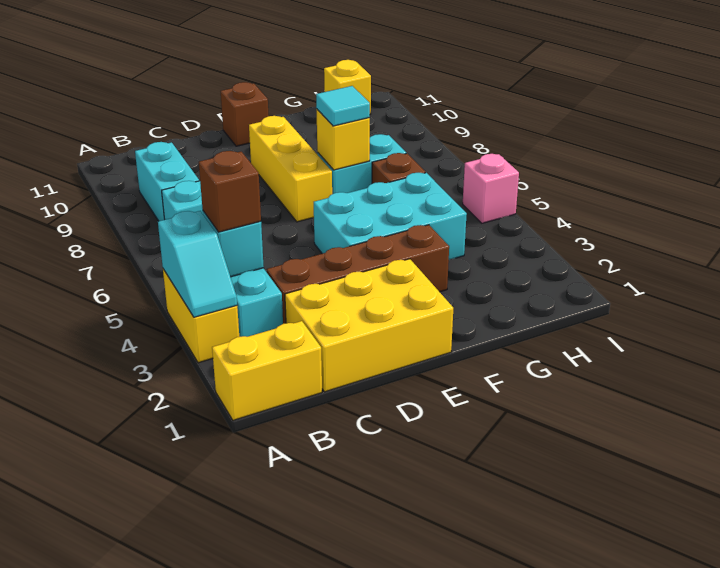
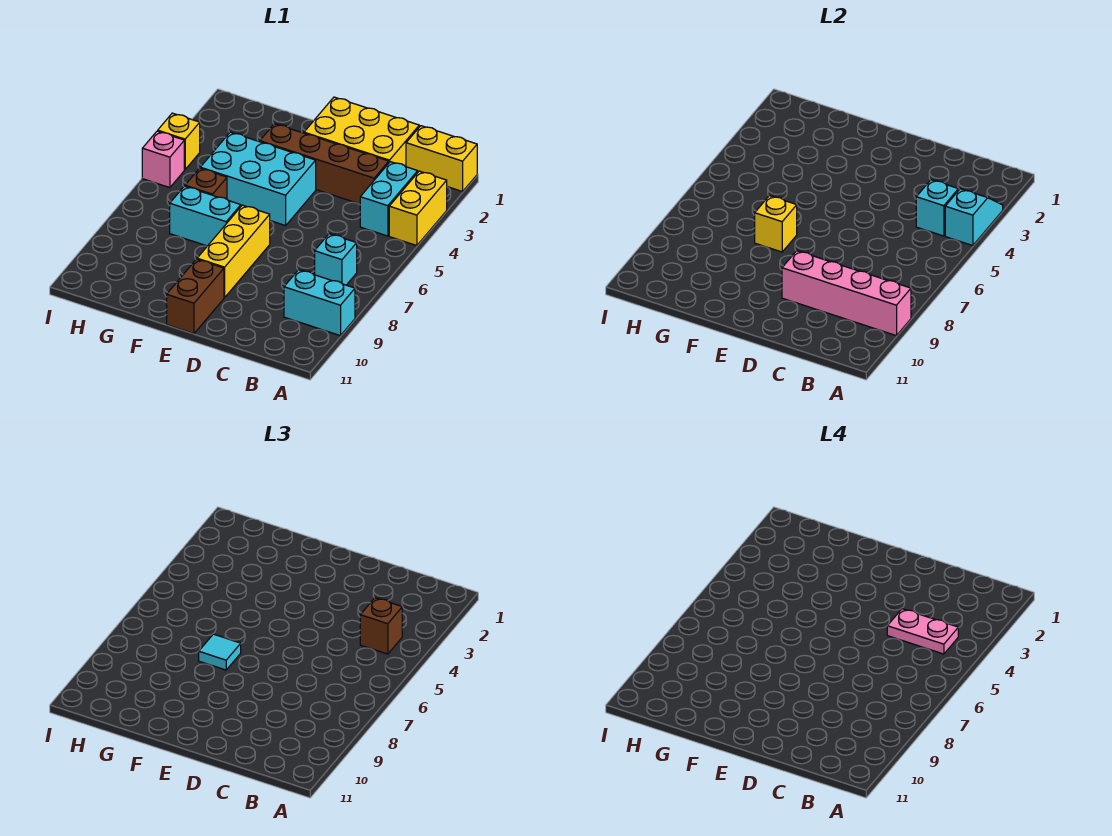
none -> pink brick A9:D9 level 2
none -> pink plate B4:C4 level 4
cyan brick B8:B9 level 1 -> cyan brick A9:B9 level 1
brown brick E11 level 1 -> brown brick E10:E11 level 1
yellow brick H11 level 1 -> yellow brick I4 level 1

